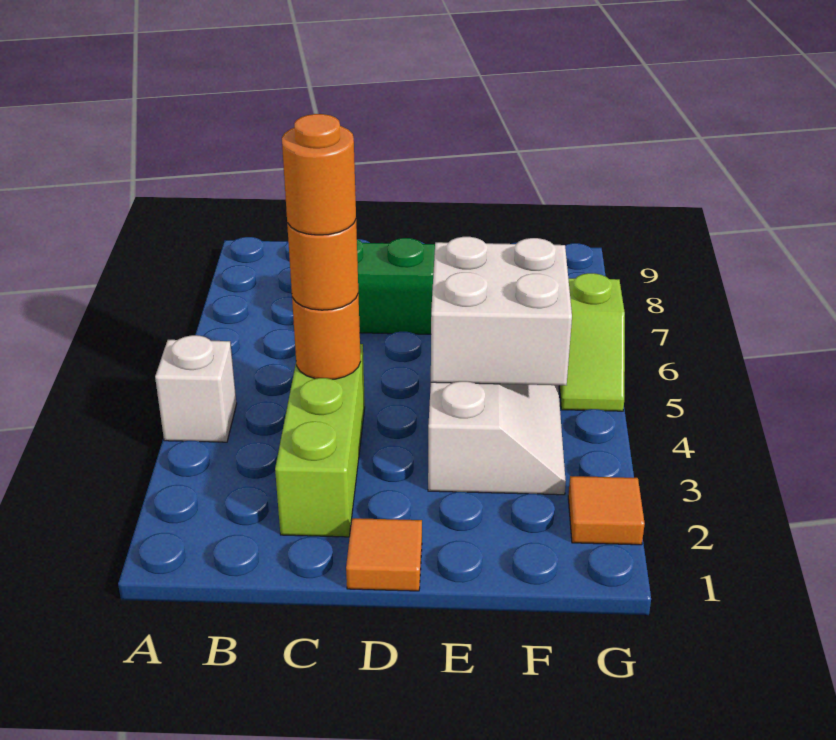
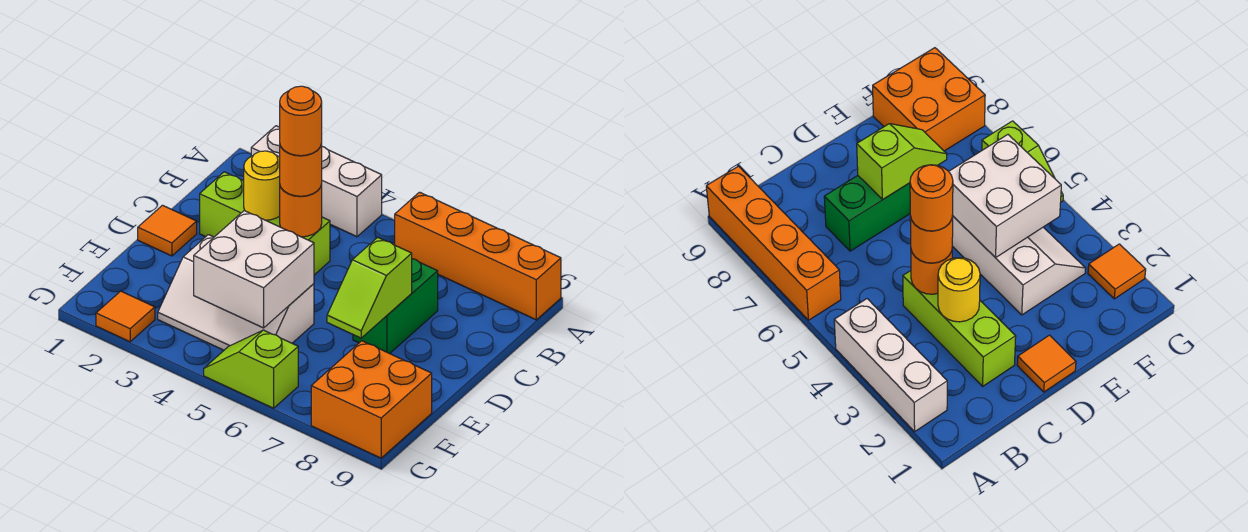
white brick A4 level 1 -> white brick A2:A4 level 1
none -> orange brick A6:A9 level 1
none -> yellow round brick C3 level 2
none -> lime slope D7:E7 level 2 top D
none -> orange brick F8:G9 level 1

